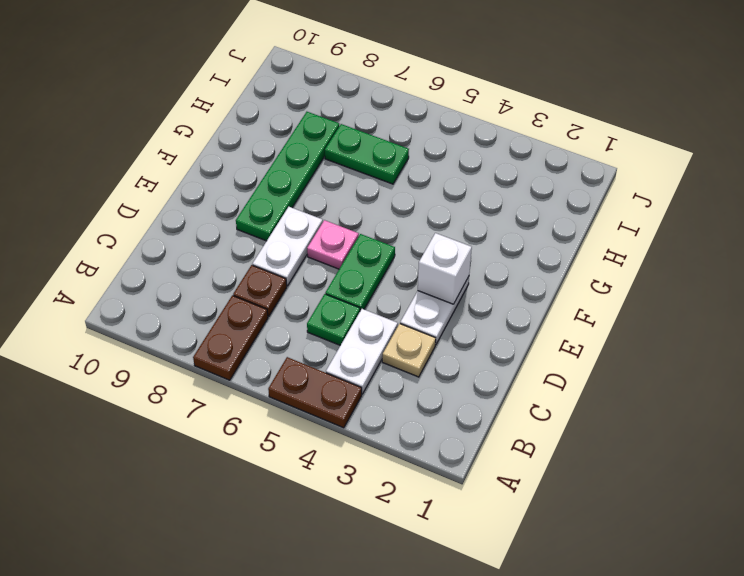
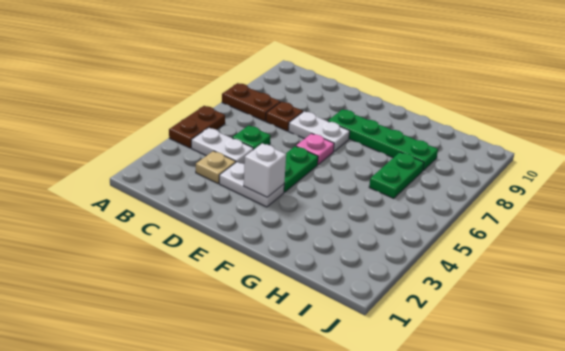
green plate D5:E5 level 1 -> green plate E4:E5 level 1

